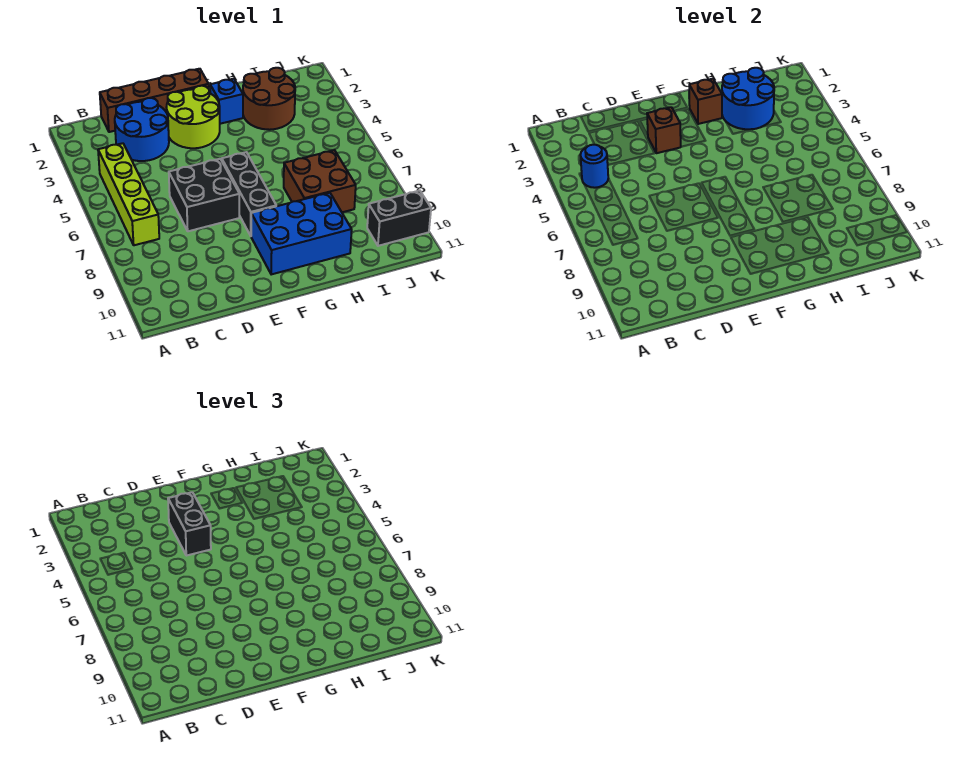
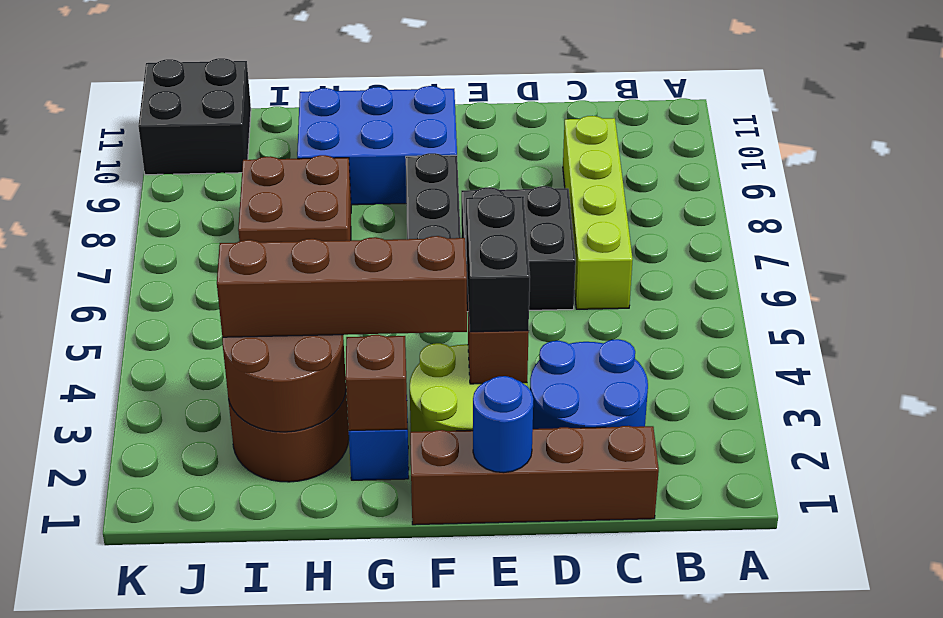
lime brick B4:B7 level 1 -> lime brick C6:C9 level 1
blue round brick B4 level 2 -> blue round brick E1 level 2
none -> brown brick F3:I3 level 3
blue round brick H2:I3 level 2 -> brown round brick H2:I3 level 2
black brick J10:K10 level 1 -> black brick J10:K11 level 1

